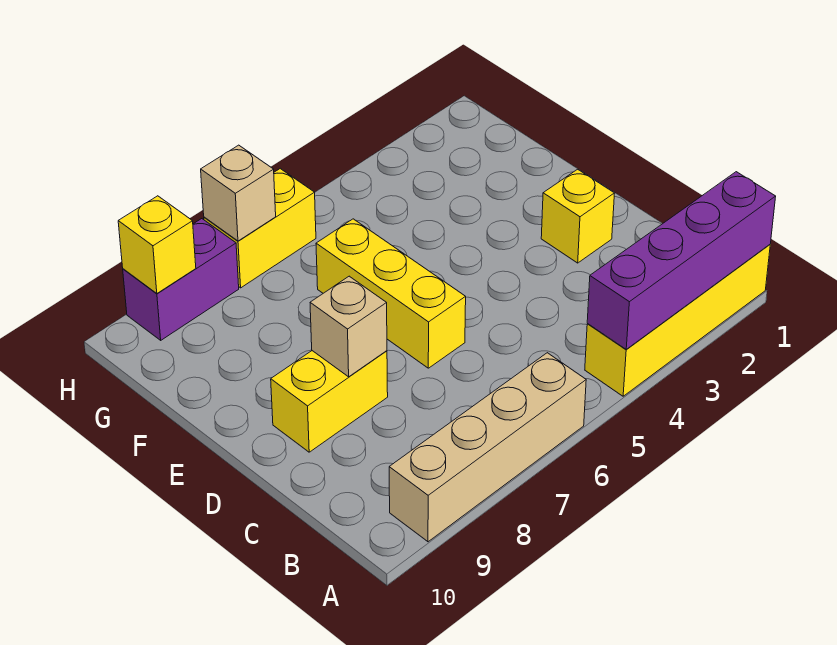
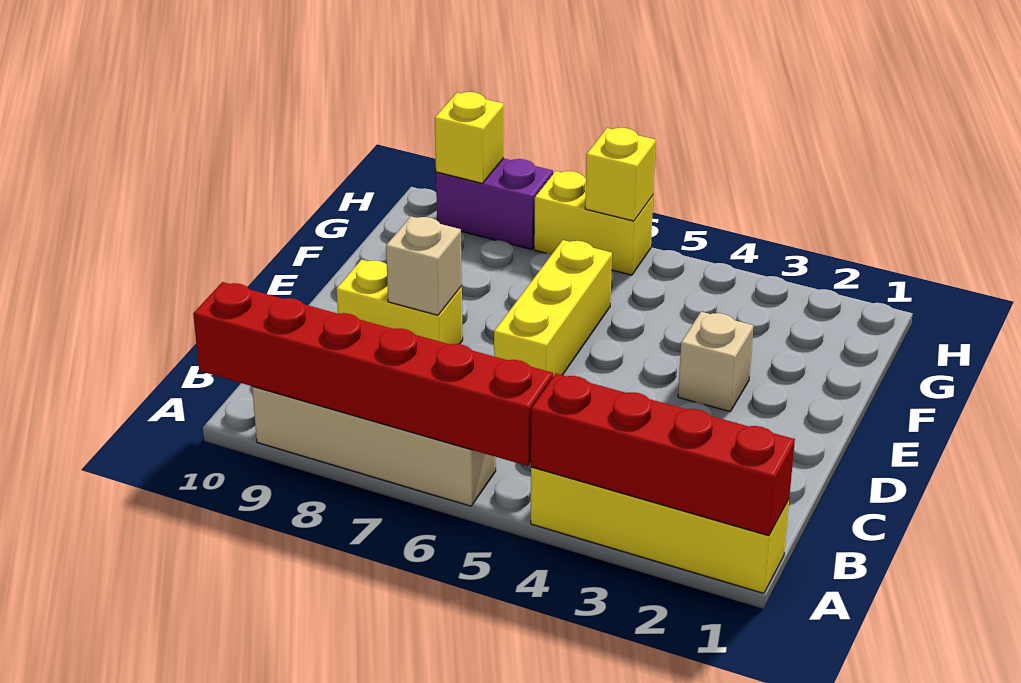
purple brick A1:A4 level 2 -> red brick A1:A4 level 2
none -> red brick A5:A10 level 2
yellow brick D2 level 1 -> yellow brick H6 level 2
tan brick H7 level 2 -> tan brick E3 level 1

